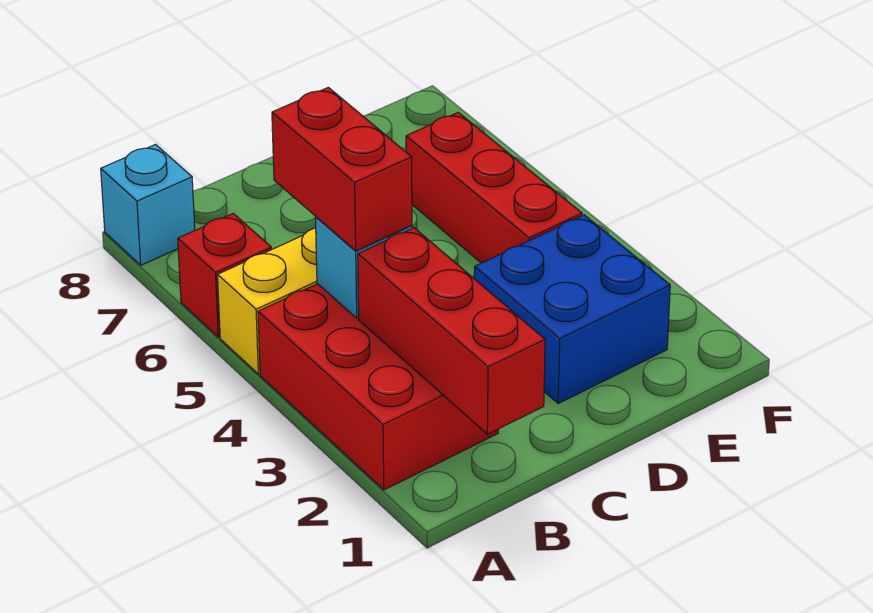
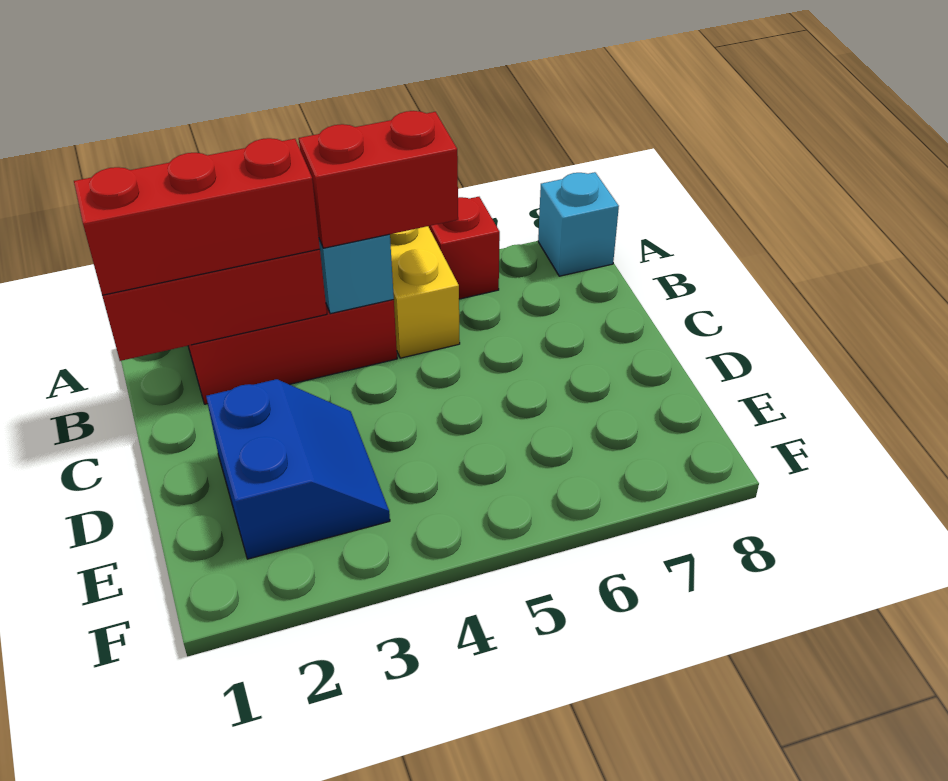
blue brick D2:E3 level 1 -> blue slope D2:E3 level 1 top 2
red brick E4:E6 level 1 -> red brick B1:B3 level 3

